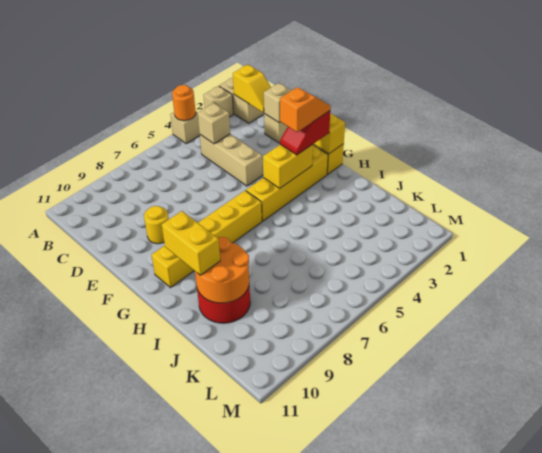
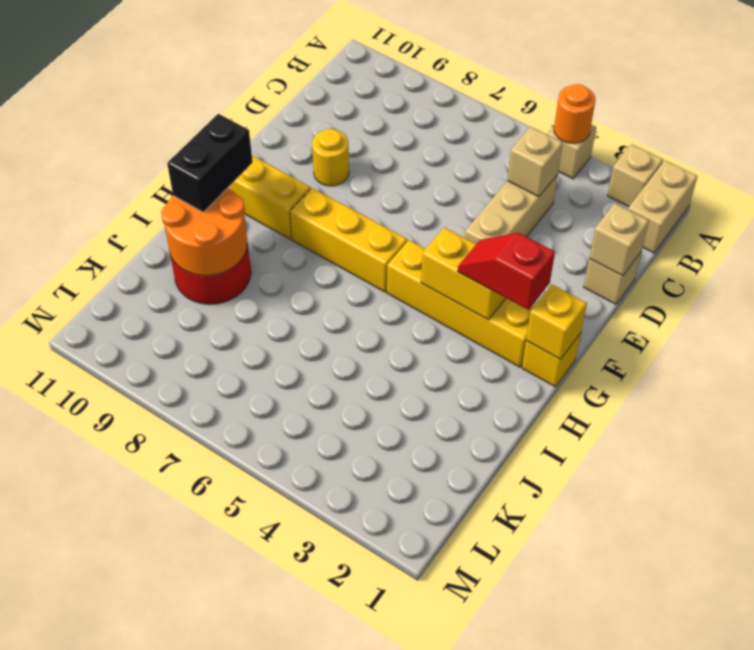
yellow slope B1:C1 level 2 top B -> none
orange slope G2:G3 level 4 top 3 -> none
yellow brick H10:I10 level 3 -> black brick H10:I10 level 3

